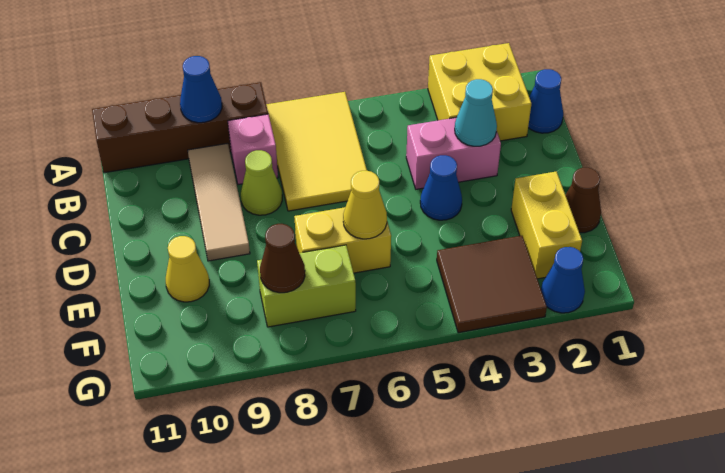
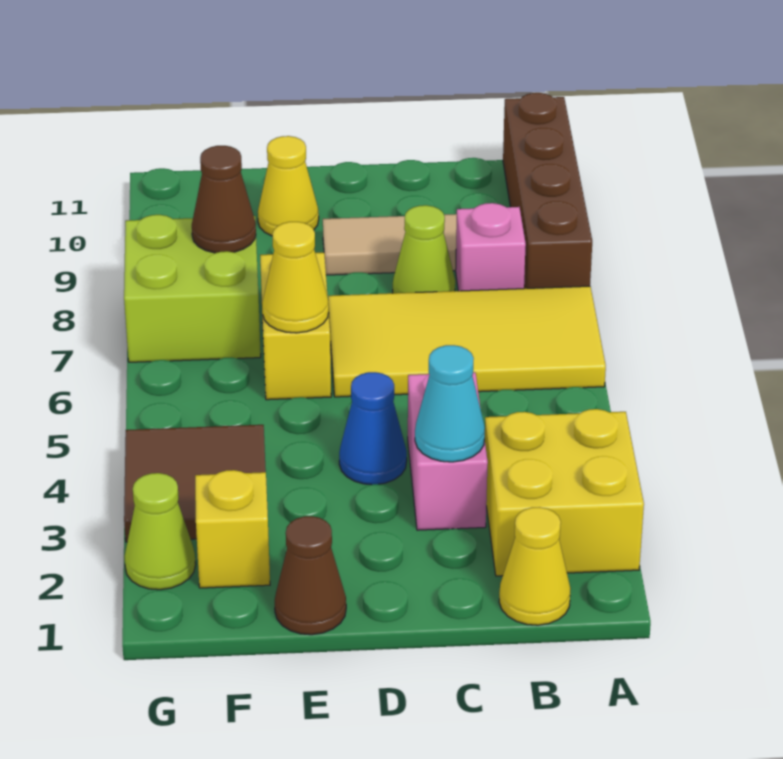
yellow tile A6:C7 level 1 -> yellow tile A6:D7 level 1
blue cone A9 level 2 -> none
blue cone B1 level 1 -> yellow cone B1 level 1
yellow brick E2:F2 level 1 -> yellow brick F2 level 1
lime brick F7:F8 level 1 -> lime brick F7:G8 level 1
blue cone G2 level 1 -> lime cone G2 level 1

